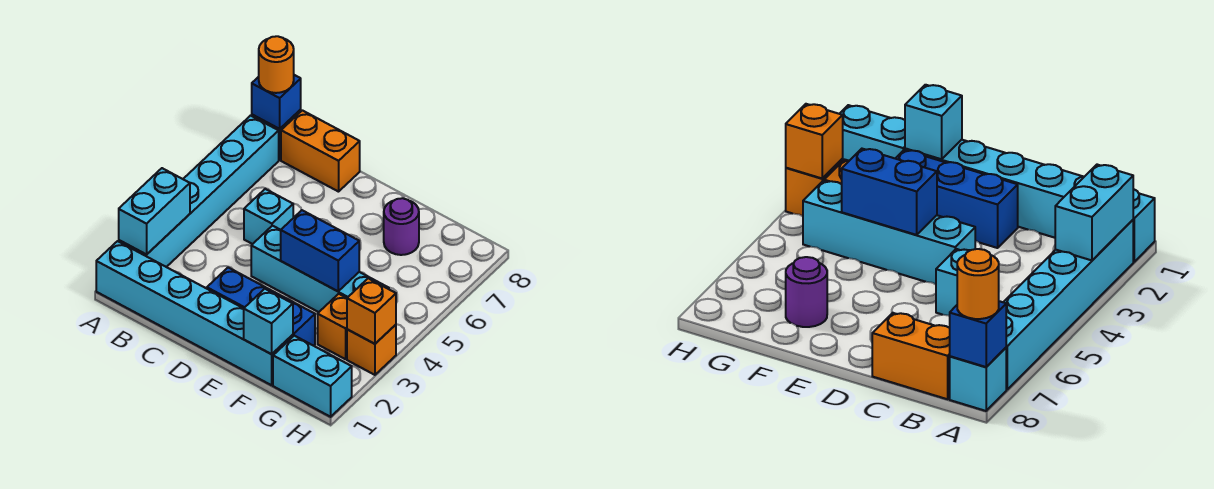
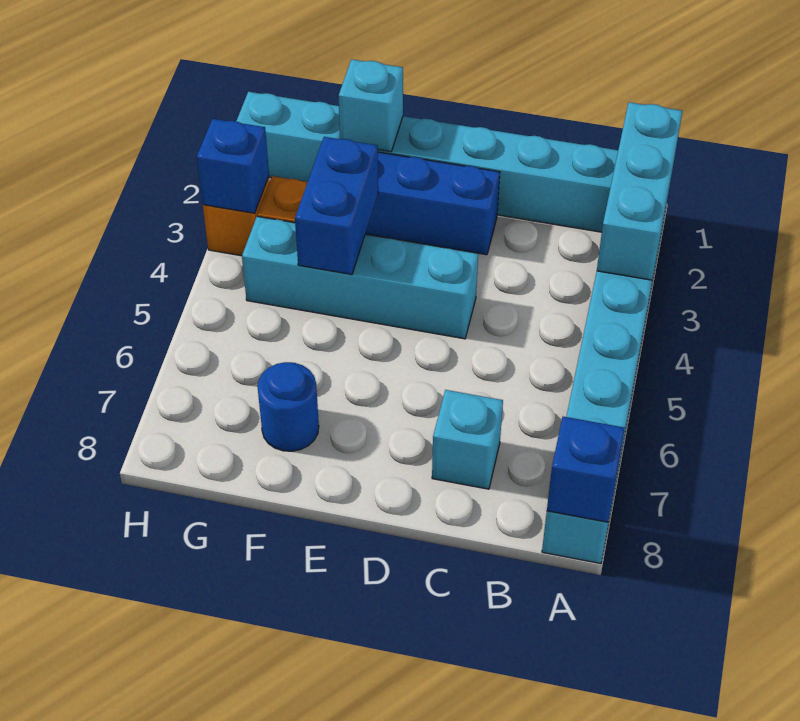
cyan brick A2:A3 level 2 -> cyan brick A1:A3 level 2
orange round brick A8 level 3 -> none
orange brick B8:C8 level 1 -> none
cyan brick C5 level 1 -> cyan brick C7 level 1
blue brick E4:F4 level 2 -> blue brick F3:F4 level 2
purple round brick F7 level 1 -> blue round brick F7 level 1
orange brick H3 level 2 -> blue brick H3 level 2

